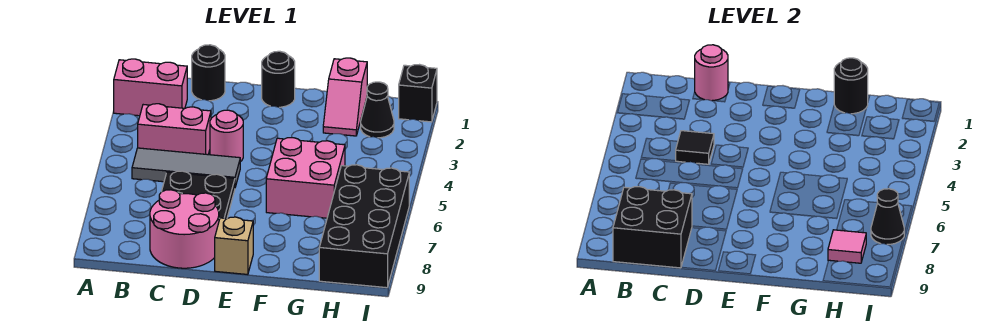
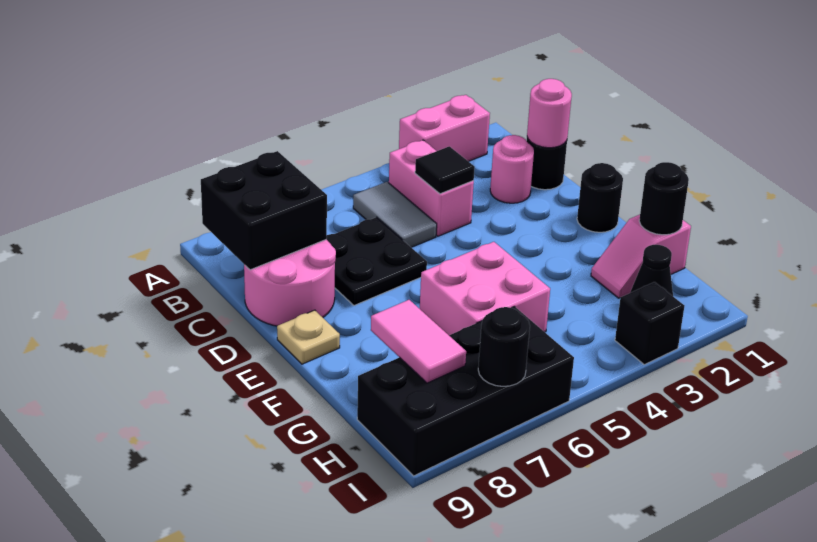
pink brick A2:B2 level 1 -> pink brick A2:A3 level 1
grey tile B5:D5 level 1 -> grey tile B5:C5 level 1
pink round brick D4 level 1 -> pink round brick C2 level 1
tan brick E9 level 1 -> tan plate E9 level 1
pink tile H8 level 2 -> pink tile G8:H8 level 2
black brick I1 level 1 -> black brick I3 level 1
black cone I7 level 2 -> black round brick I7 level 2

